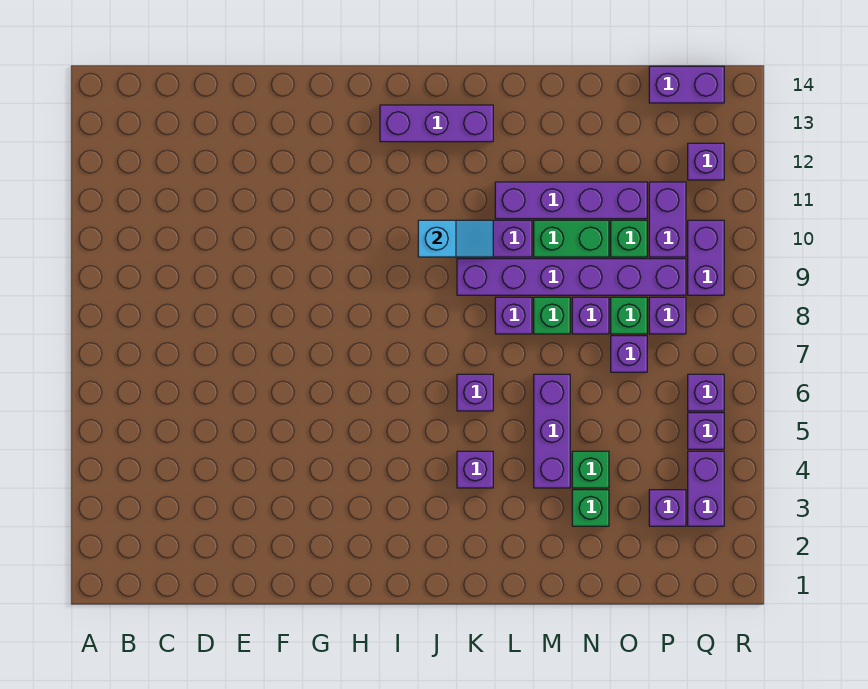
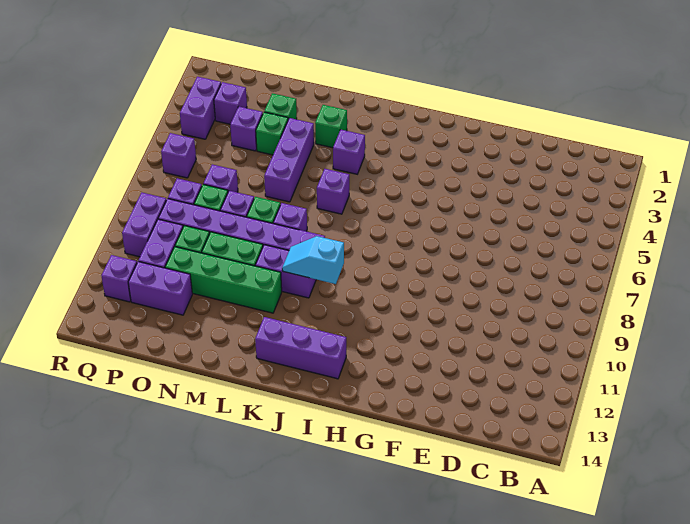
none -> green brick L3 level 1
purple brick L11:O11 level 1 -> green brick L11:O11 level 1
purple brick P14:Q14 level 1 -> purple brick O12:P12 level 1
purple brick Q5 level 1 -> purple brick O4 level 1

